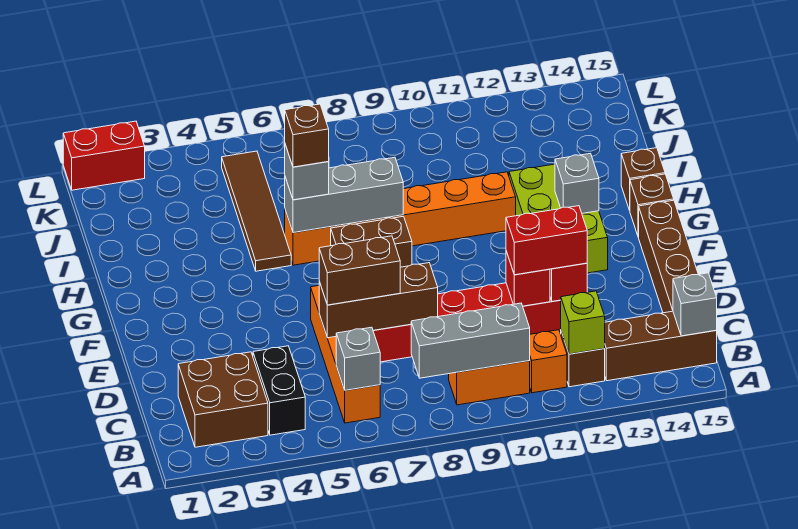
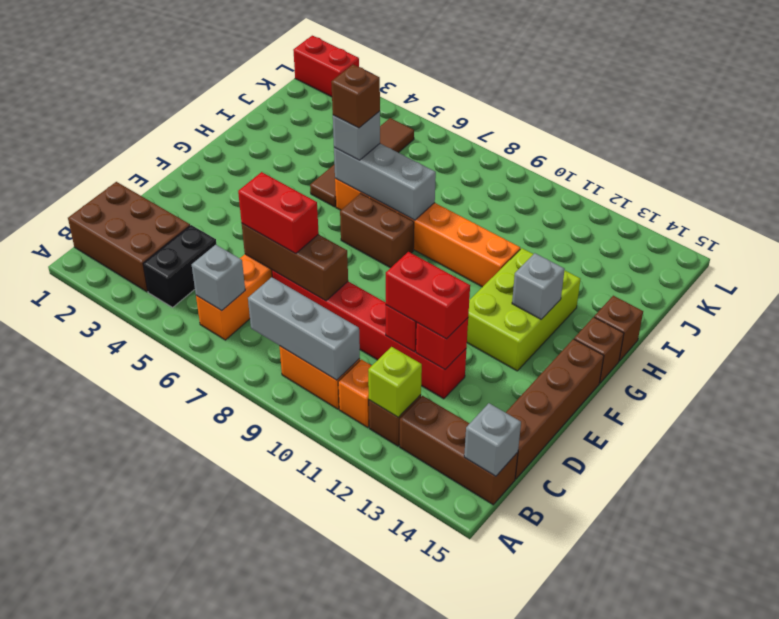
brown brick B2:C3 level 1 -> brown brick B1:C3 level 1
brown brick D6:D7 level 3 -> red brick D6:D7 level 3

